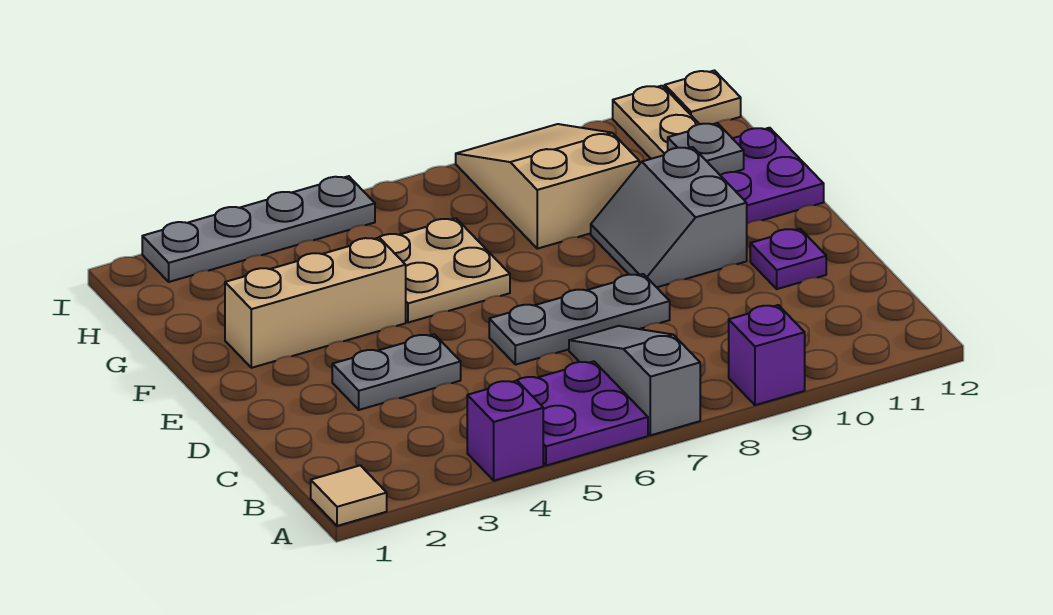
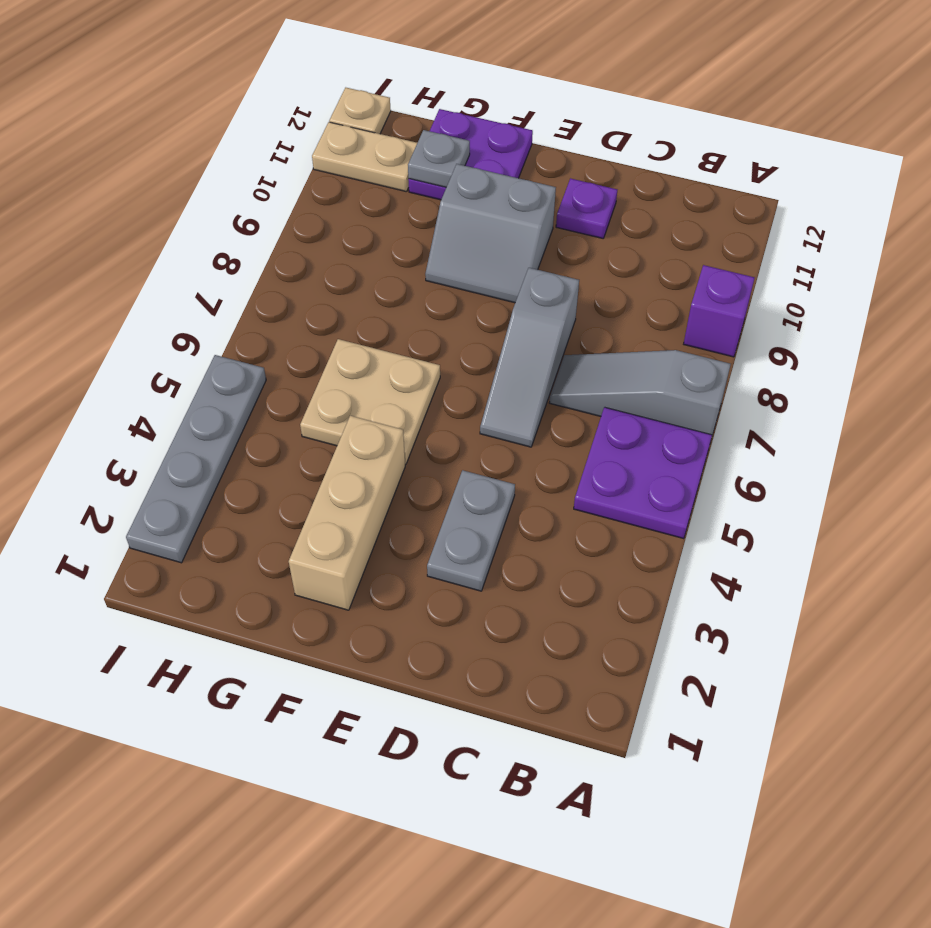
tan tile A1 level 1 -> none
purple brick A4 level 1 -> none
grey plate D6:D8 level 1 -> grey slope D6:D8 level 1 top 8
tan slope G8:I9 level 1 top G -> none

